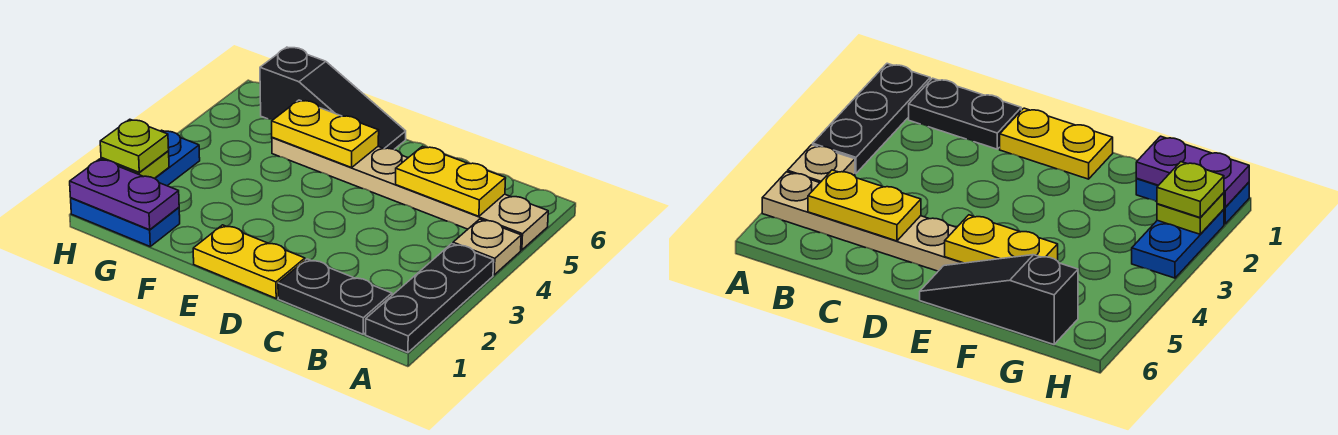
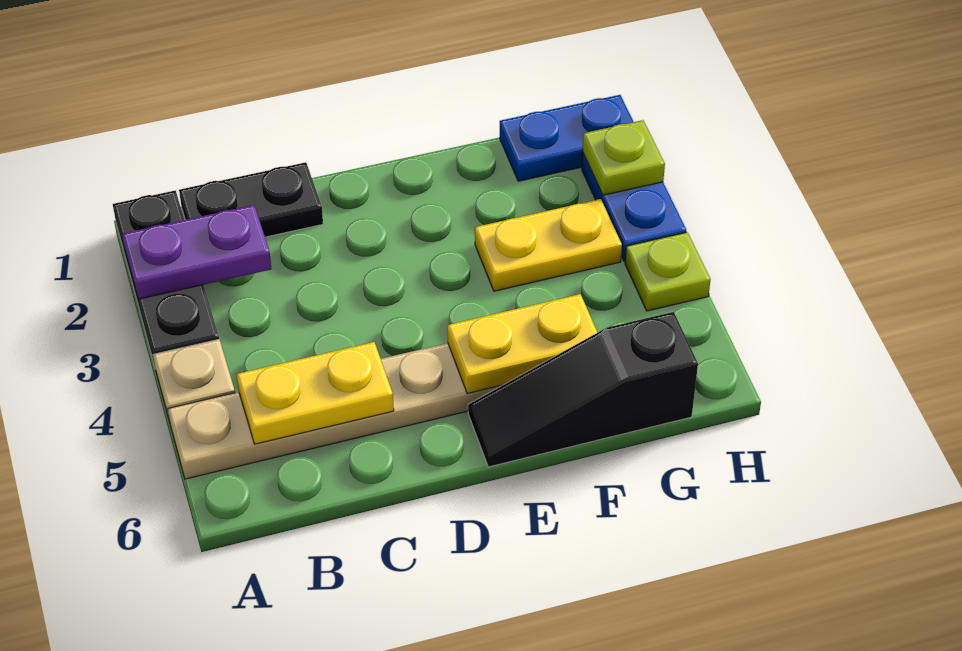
yellow plate D1:E1 level 1 -> yellow plate F3:G3 level 1
purple plate G1:H1 level 2 -> purple plate A2:B2 level 2
lime plate H2 level 3 -> lime plate H4 level 1

